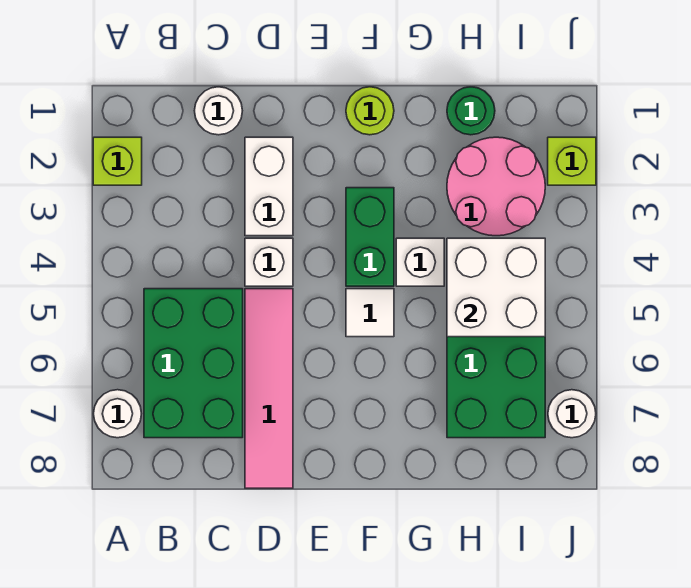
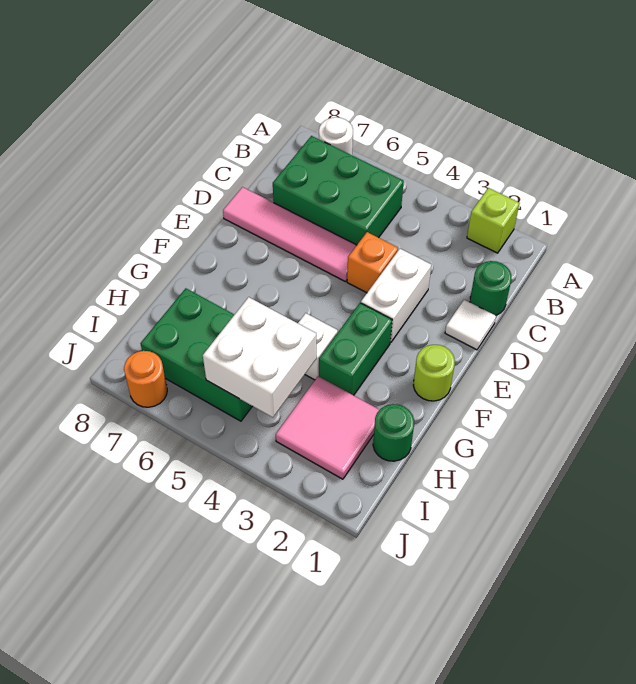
white round brick C1 level 1 -> green round brick C1 level 1
white brick D2:D3 level 1 -> white brick D3:E3 level 1
white brick D4 level 1 -> orange brick D4 level 1
green brick F3:F4 level 1 -> green brick F3:G3 level 1
white tile F5 level 1 -> white tile D1 level 1
pink round brick H2:I3 level 1 -> pink tile H2:I3 level 1
lime brick J2 level 1 -> none
white round brick J7 level 1 -> orange round brick J7 level 1

